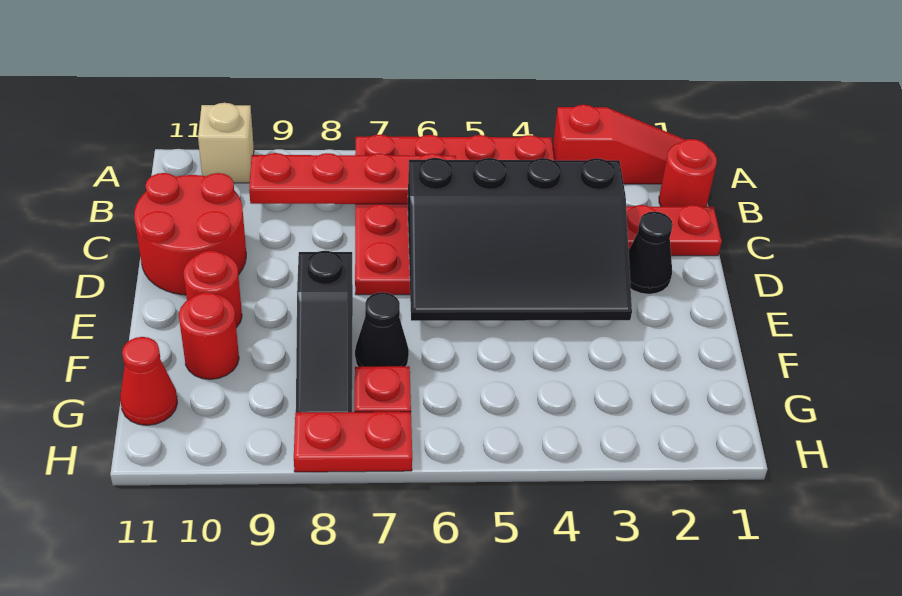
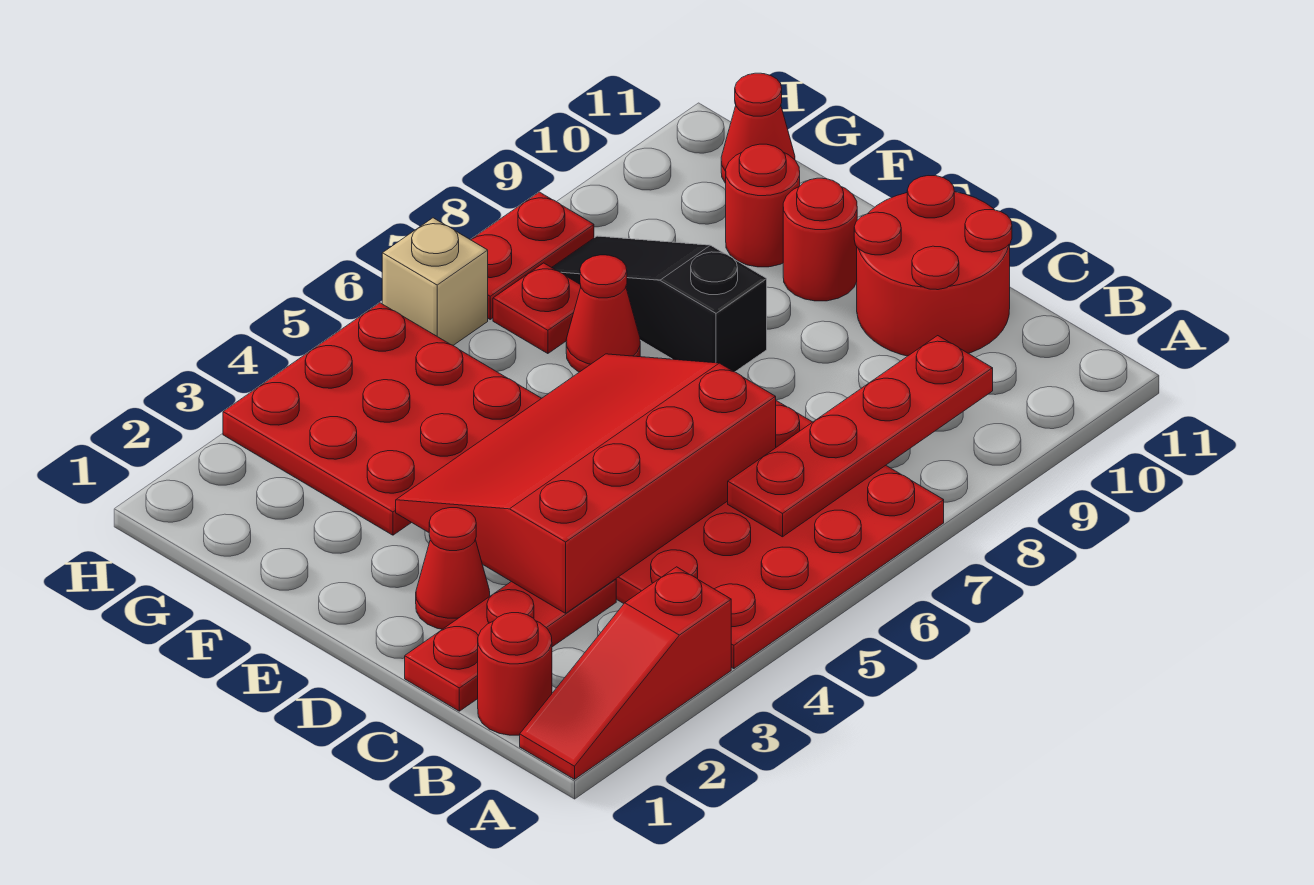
tan brick A10 level 1 -> tan brick H6 level 1
black slope C3:E6 level 2 top C -> red slope C3:E6 level 2 top C
black cone D2 level 1 -> red cone D2 level 1
none -> red plate F3:H5 level 1
black cone F7 level 1 -> red cone F7 level 1

